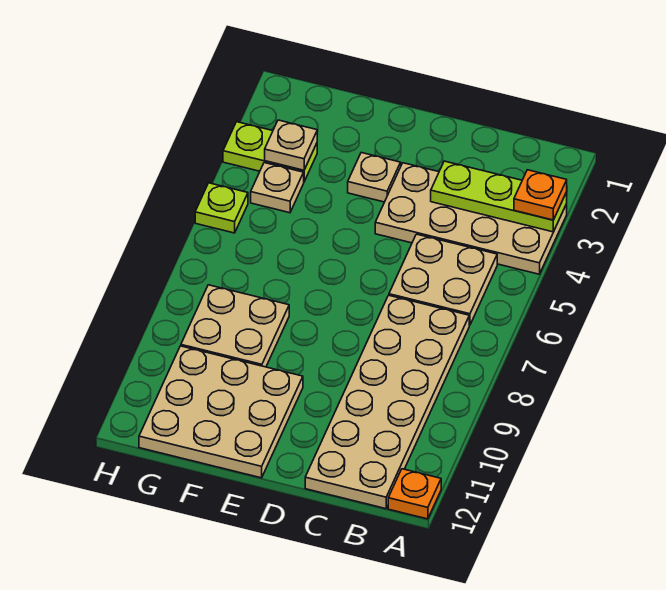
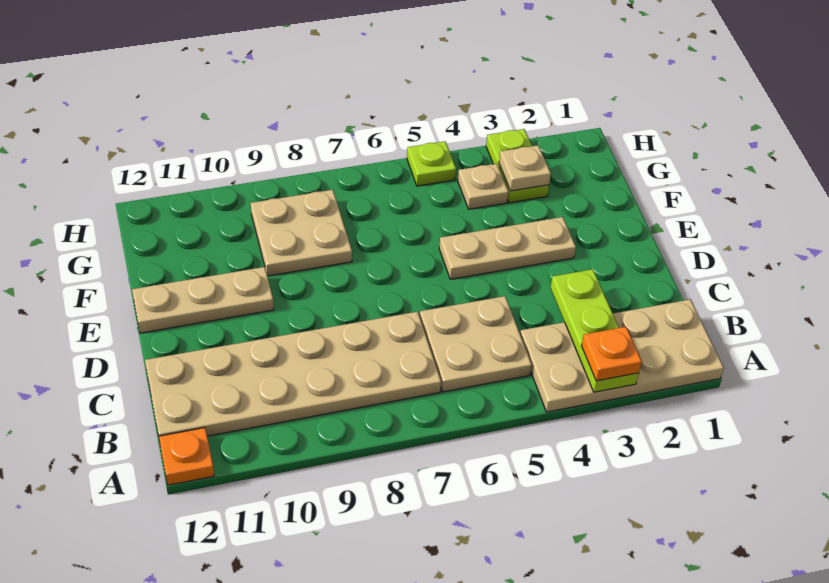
tan plate A3:D4 level 1 -> tan plate A1:B4 level 1
tan plate E3 level 1 -> tan plate E3:E5 level 1
tan plate E10:G12 level 1 -> tan plate E10:E12 level 1

